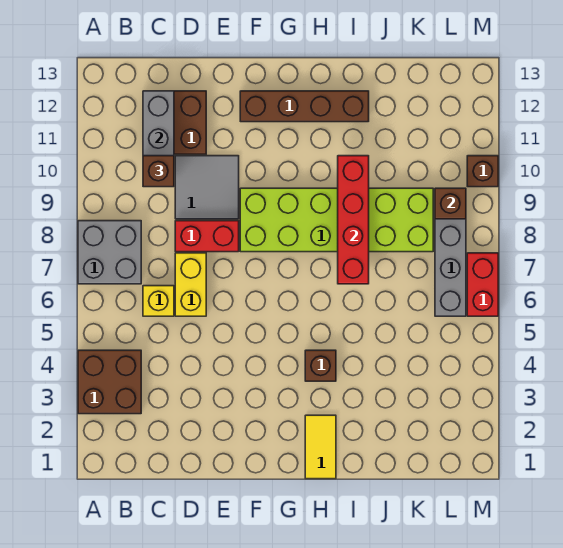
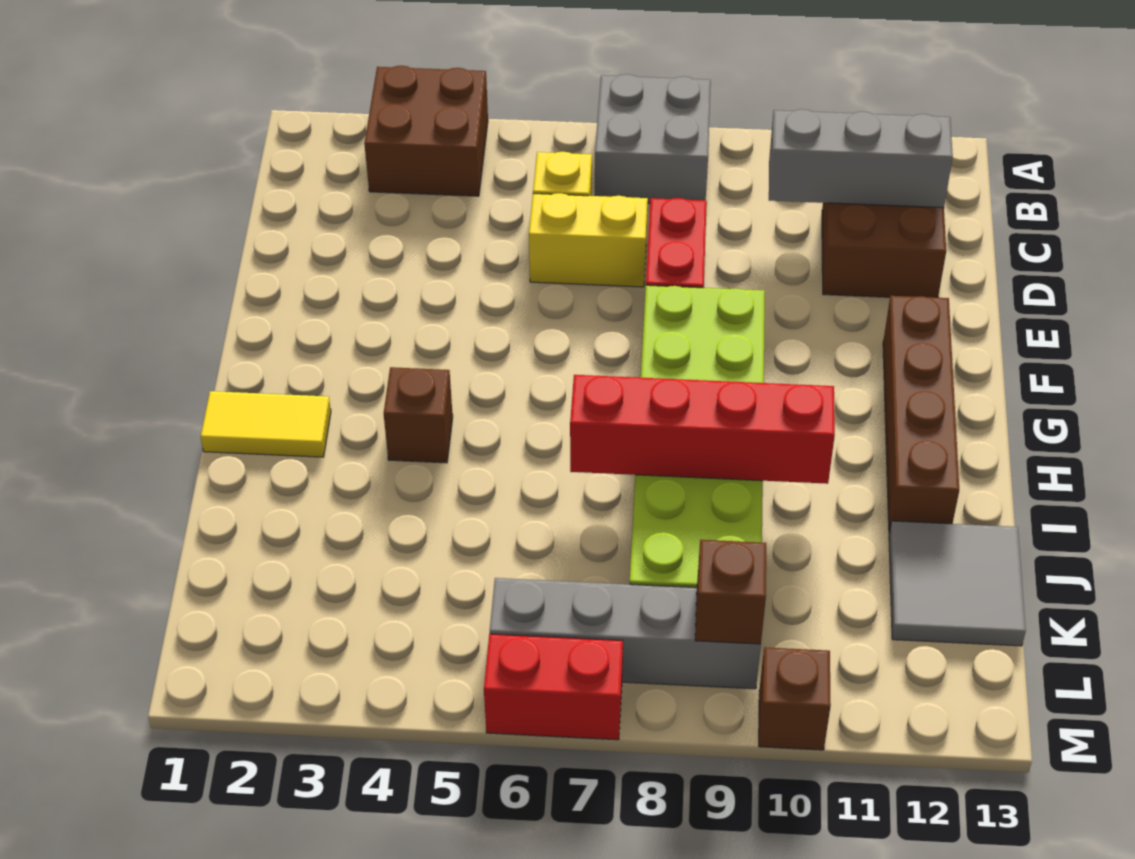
brown brick C10 level 3 -> none
grey tile D9:E10 level 1 -> grey tile J12:K13 level 1

